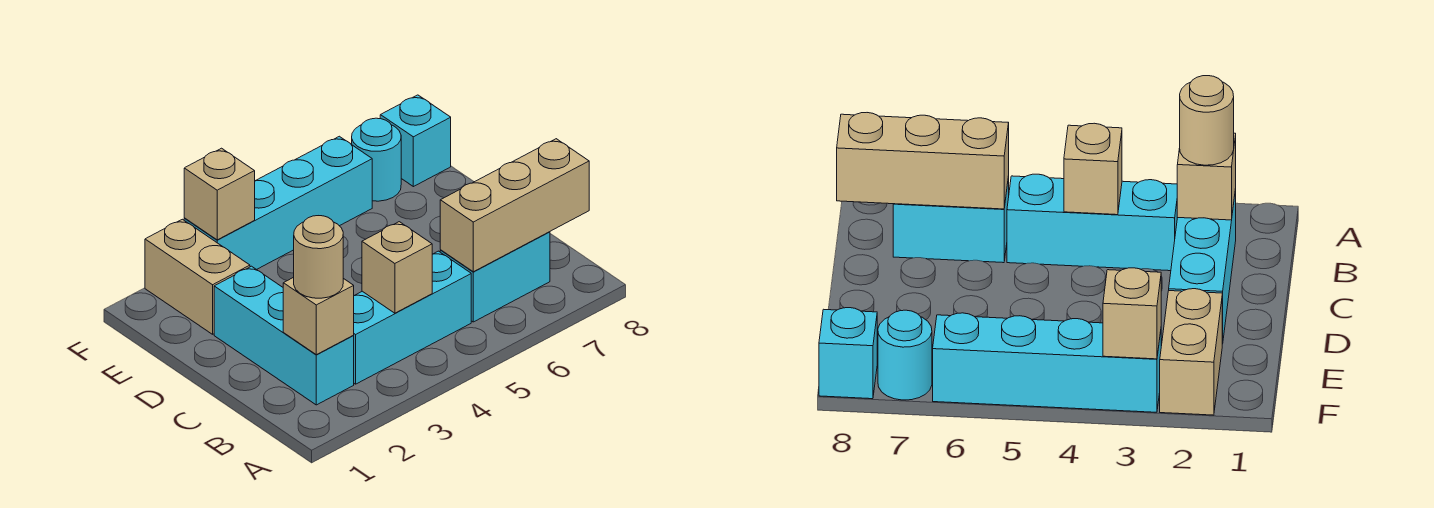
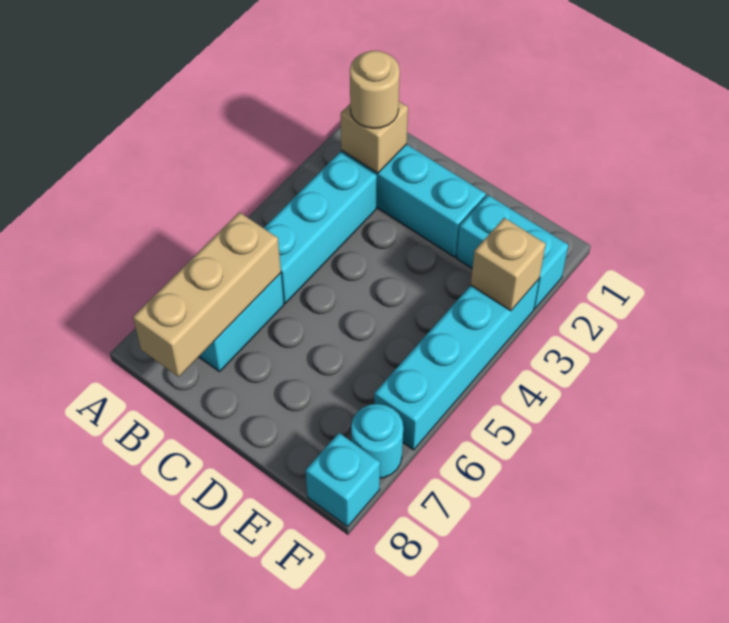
tan brick B4 level 2 -> none
tan brick E2:F2 level 1 -> cyan brick E2:F2 level 1

